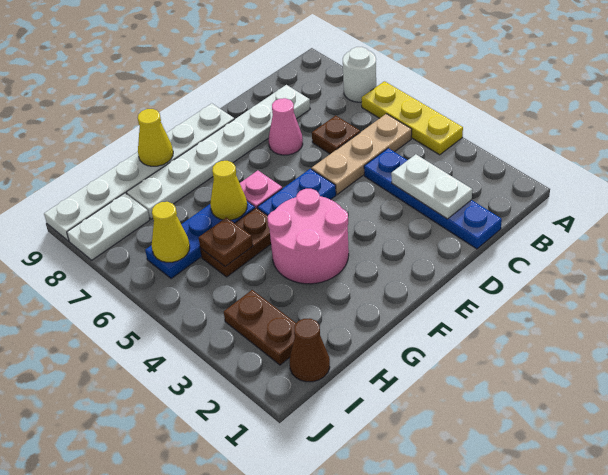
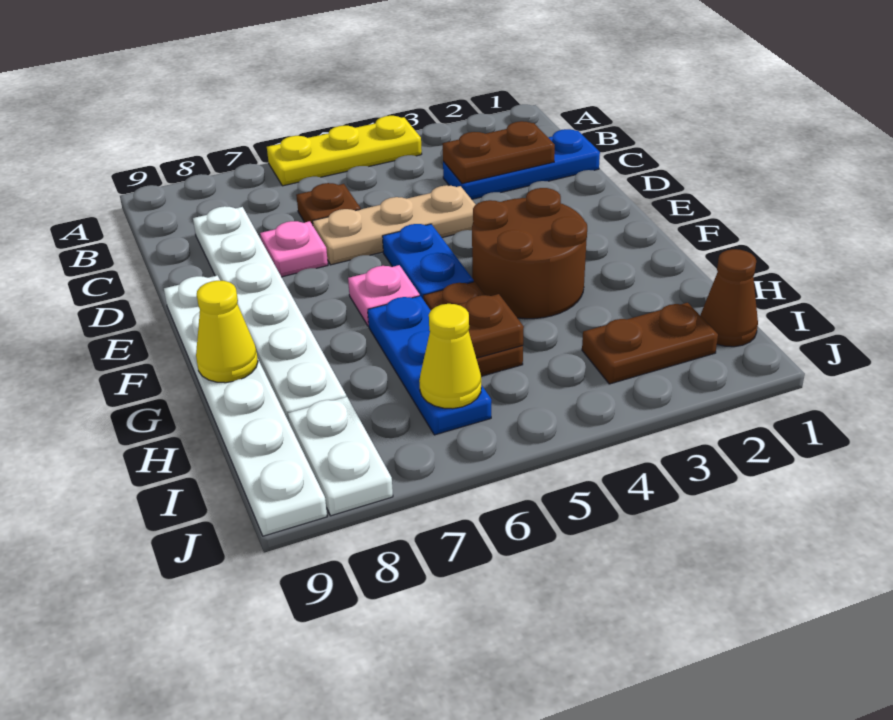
white round brick A7 level 1 -> none
tan plate B5:D5 level 1 -> tan plate D4:D6 level 1
blue plate C1:C4 level 1 -> blue plate C1:C3 level 1
white plate C2:C3 level 2 -> brown plate C2:C3 level 2
pink cone D7 level 1 -> pink plate D7 level 1
pink round brick F3:G4 level 1 -> brown round brick F3:G4 level 1
yellow cone G6 level 2 -> none

